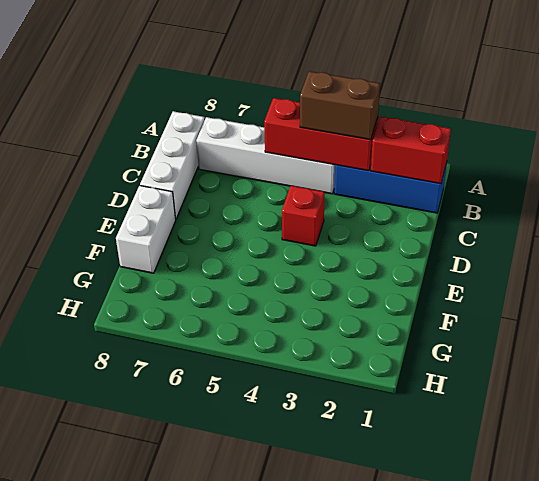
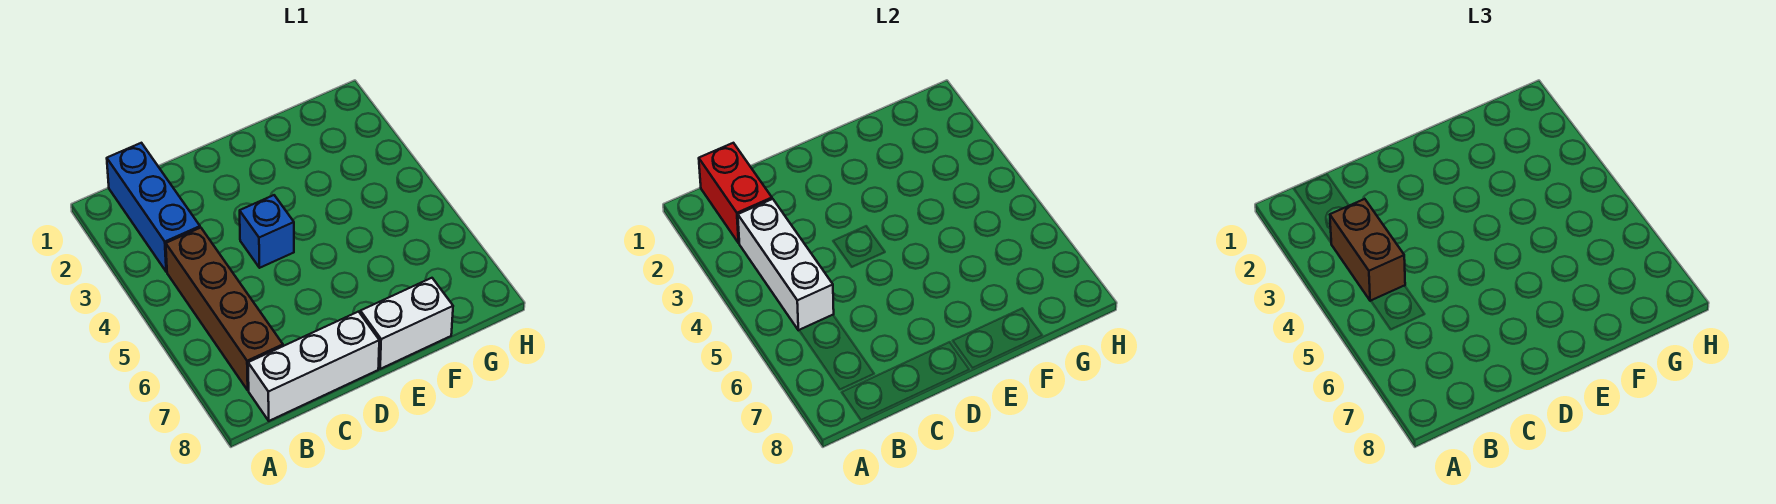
red brick B3:B5 level 2 -> white brick B3:B5 level 2
white brick B4:B7 level 1 -> brown brick B4:B7 level 1
red brick D4 level 1 -> blue brick D4 level 1

